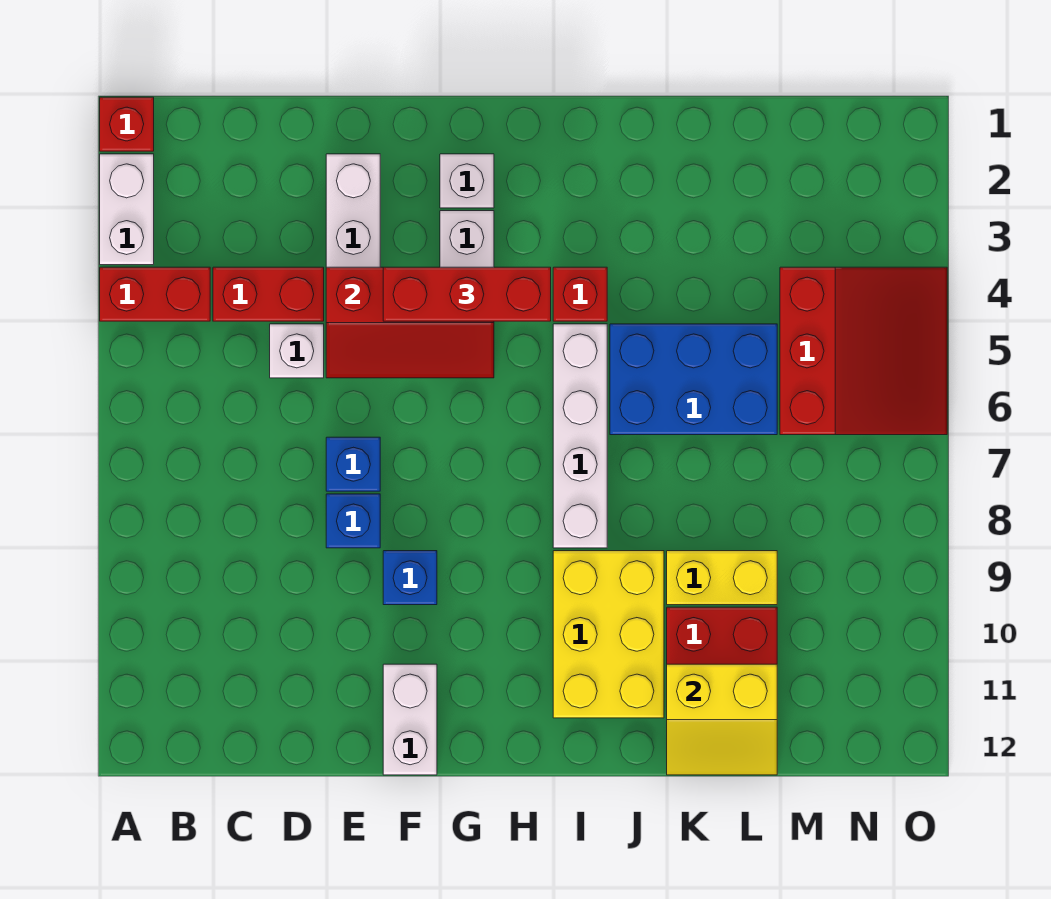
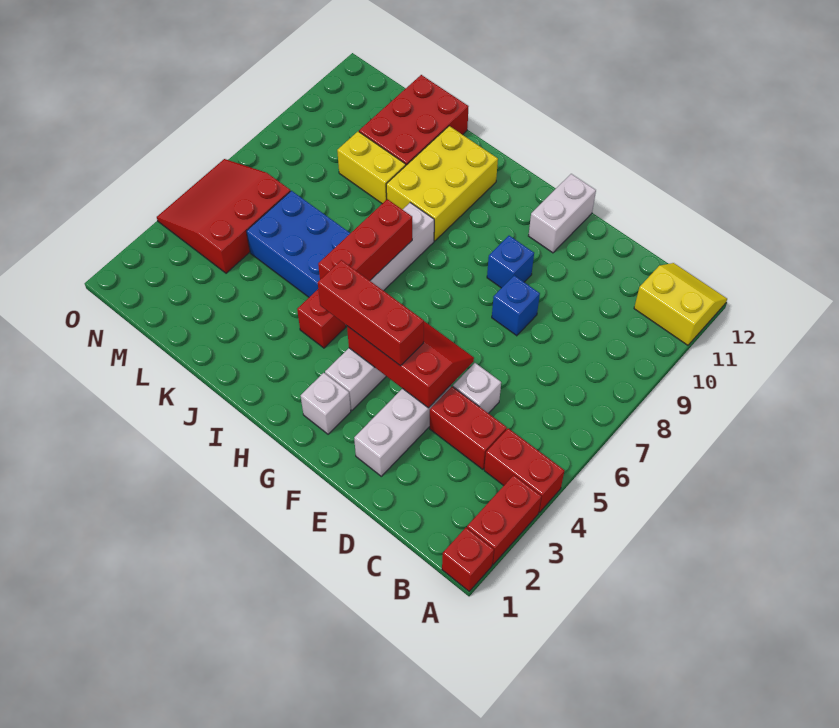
white brick A2:A3 level 1 -> red brick A2:A3 level 1
blue brick E7 level 1 -> none
none -> red brick I5:I7 level 2
yellow slope K11:L12 level 2 top 11 -> yellow slope A11:B12 level 1 top 11

